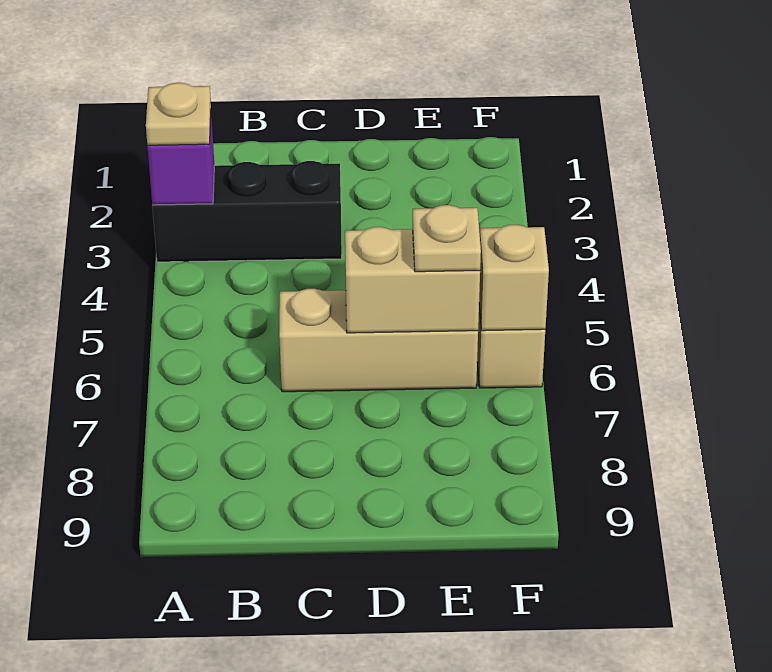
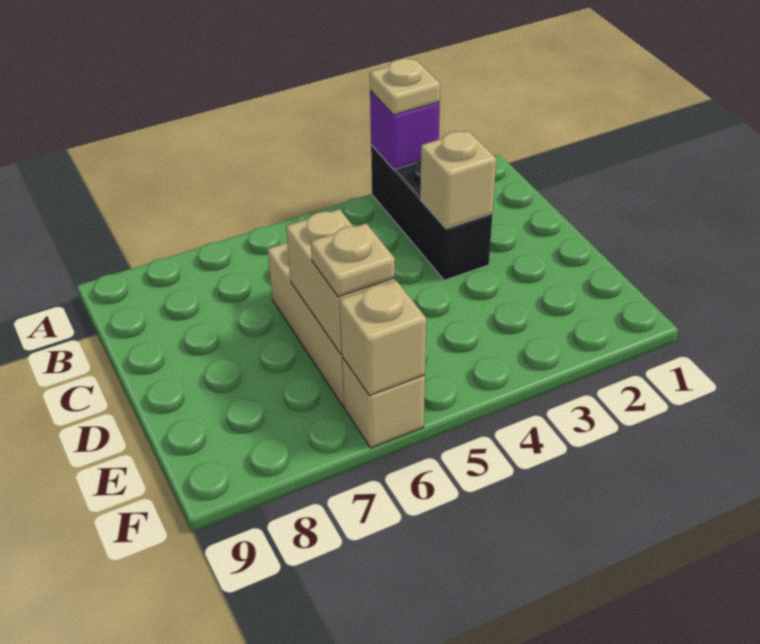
none -> tan brick C3 level 2

